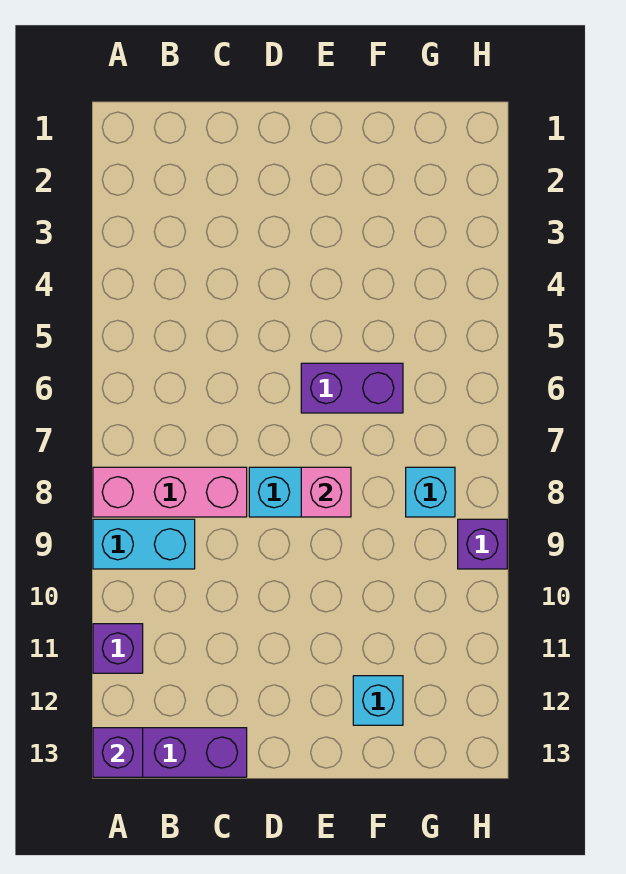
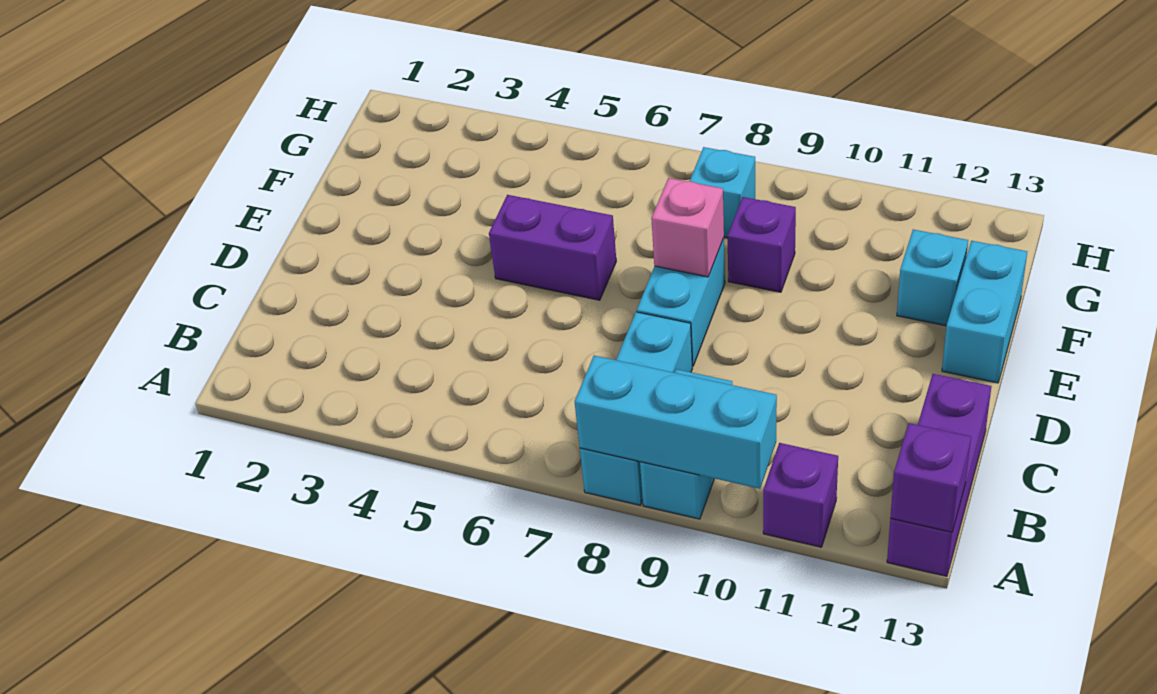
pink brick A8:C8 level 1 -> cyan brick A8:C8 level 1
none -> cyan brick A8:A10 level 2
purple brick E6:F6 level 1 -> purple brick E5:E6 level 1
none -> cyan brick E13:F13 level 1
purple brick H9 level 1 -> purple brick F9 level 1

